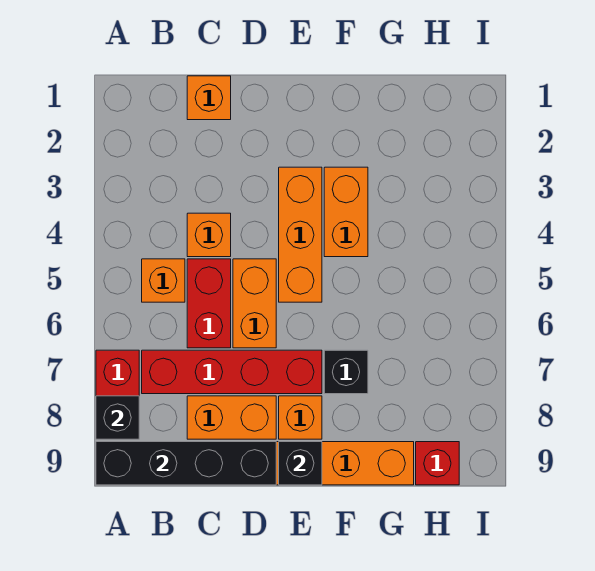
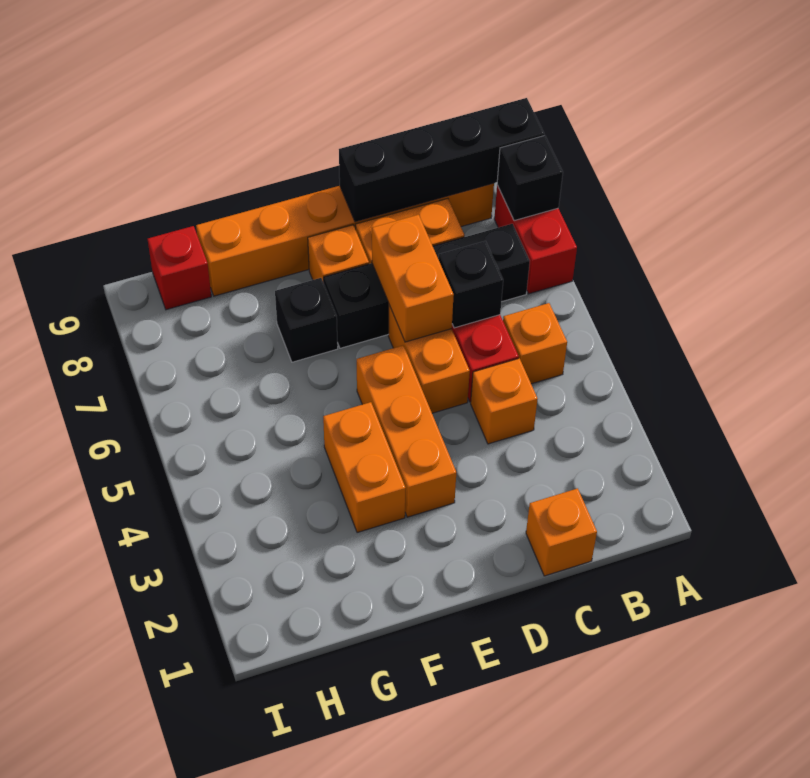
red brick B7:E7 level 1 -> black brick B7:E7 level 1
none -> orange brick D6:D7 level 2
black brick E9 level 2 -> black brick C6 level 2

